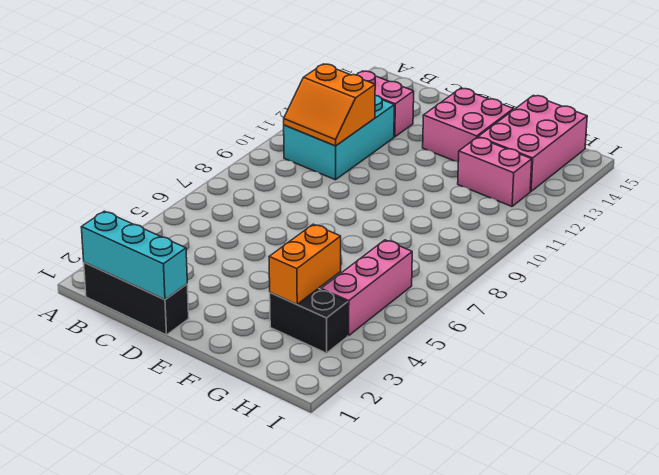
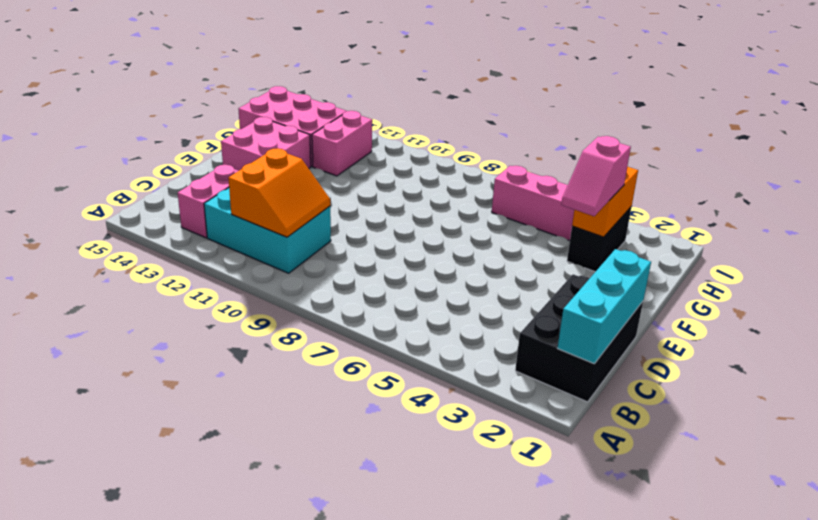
black brick B1:D1 level 1 -> black brick B1:D2 level 1
none -> pink slope F3:G3 level 3 top G
orange brick G3:G4 level 2 -> orange brick G3:H3 level 2

